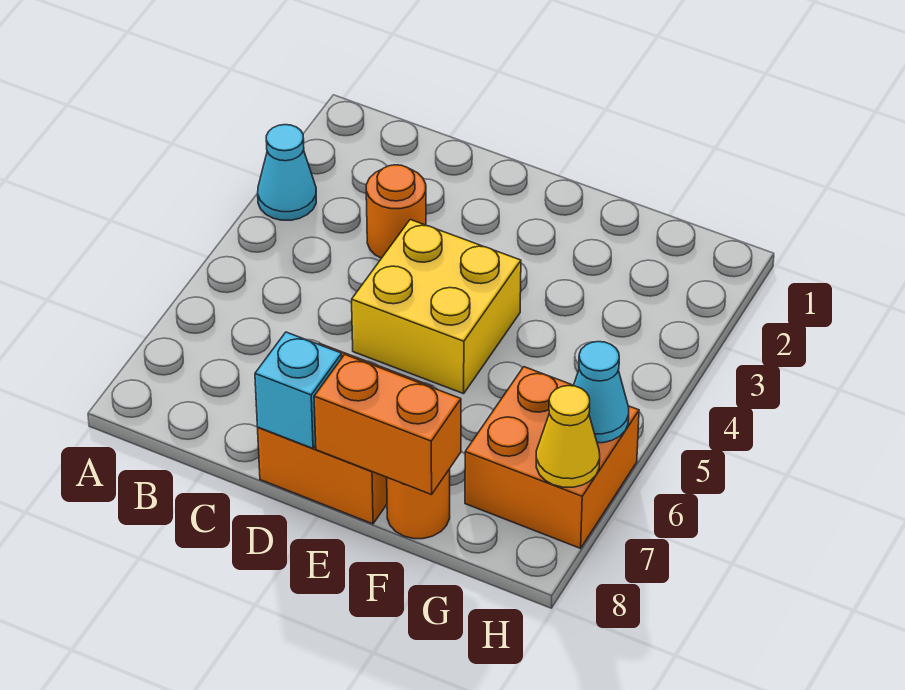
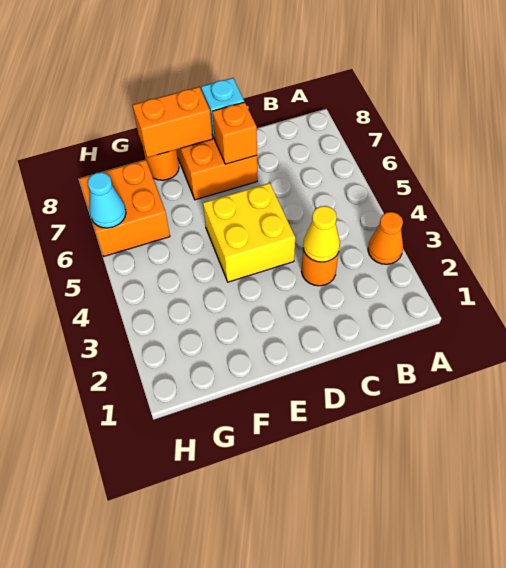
cyan cone A3 level 1 -> orange cone A3 level 1
none -> orange brick D7 level 2
yellow cone H7 level 2 -> yellow cone C3 level 2

